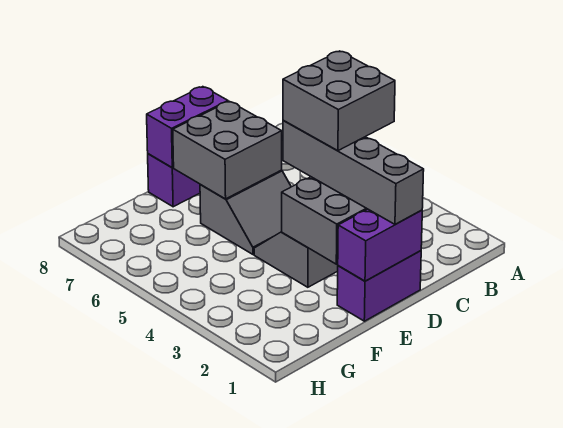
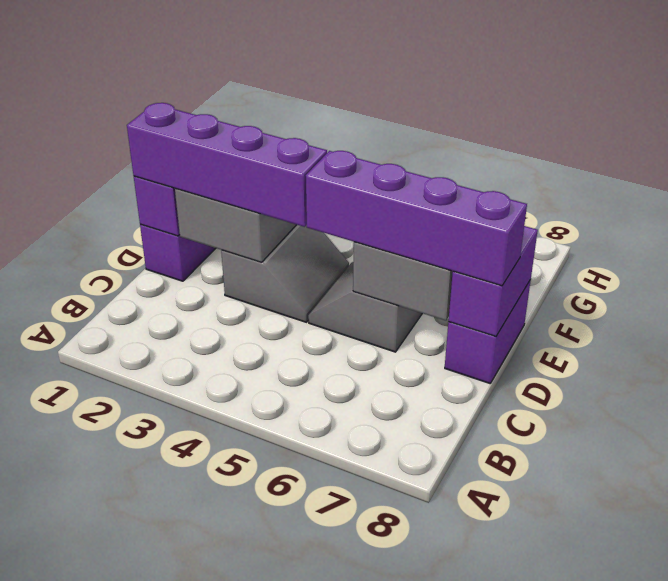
grey brick C3:D4 level 4 -> none
grey brick D1:D4 level 3 -> purple brick D1:D4 level 3
none -> purple brick D5:D8 level 3

